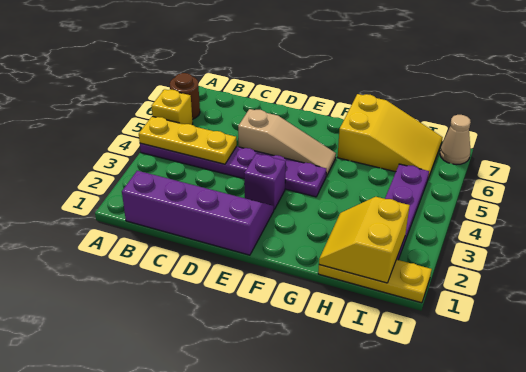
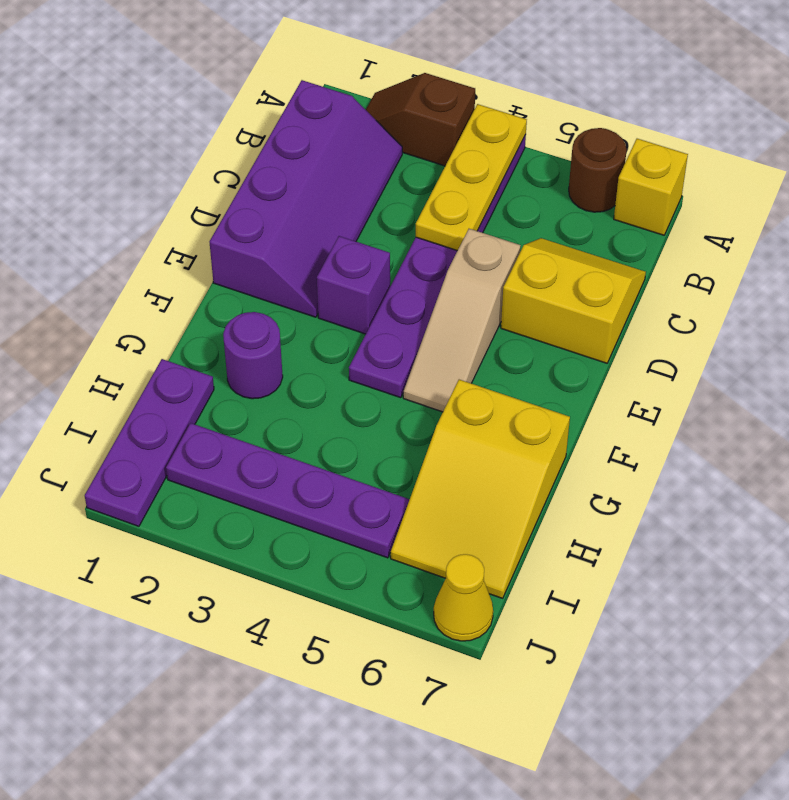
none -> brown slope A2:A3 level 1 top 3
yellow brick A5 level 1 -> yellow brick A7 level 1
none -> purple round brick G2 level 1
yellow plate H1:J1 level 1 -> purple plate H1:J1 level 1
yellow slope H1:I2 level 2 top I -> yellow slope C6:D7 level 1 top D
tan cone J7 level 1 -> yellow cone J7 level 1

